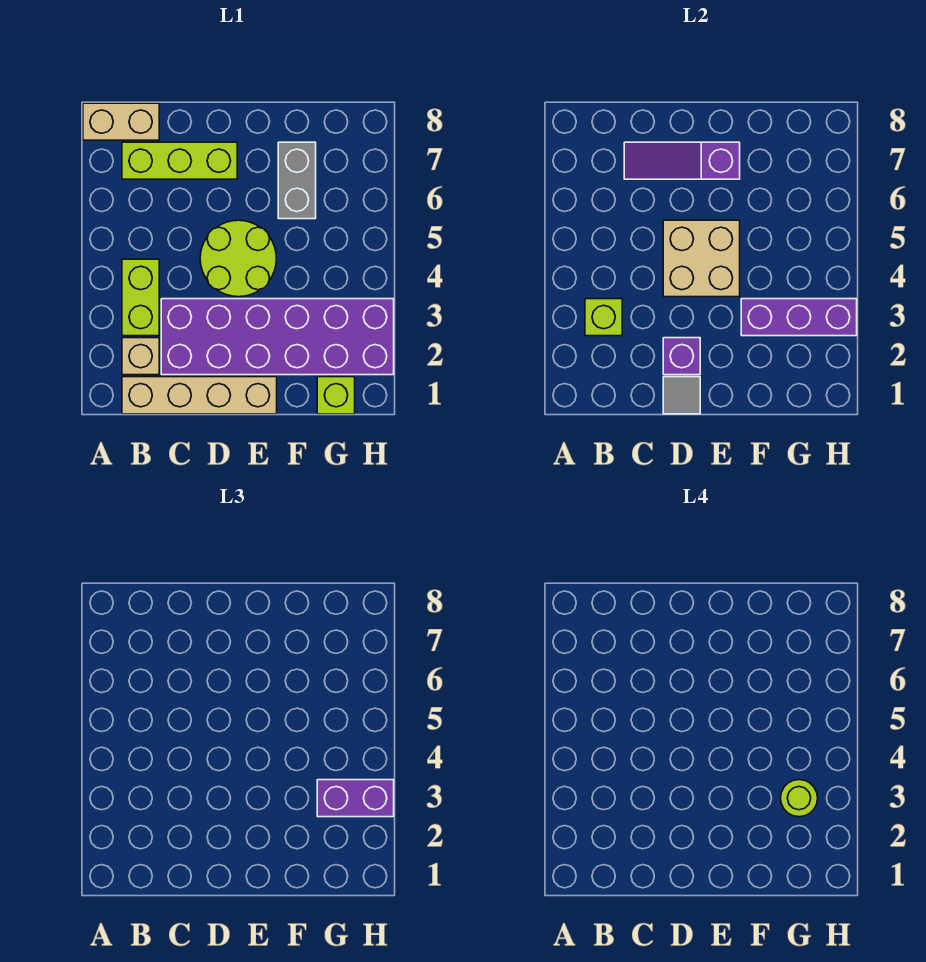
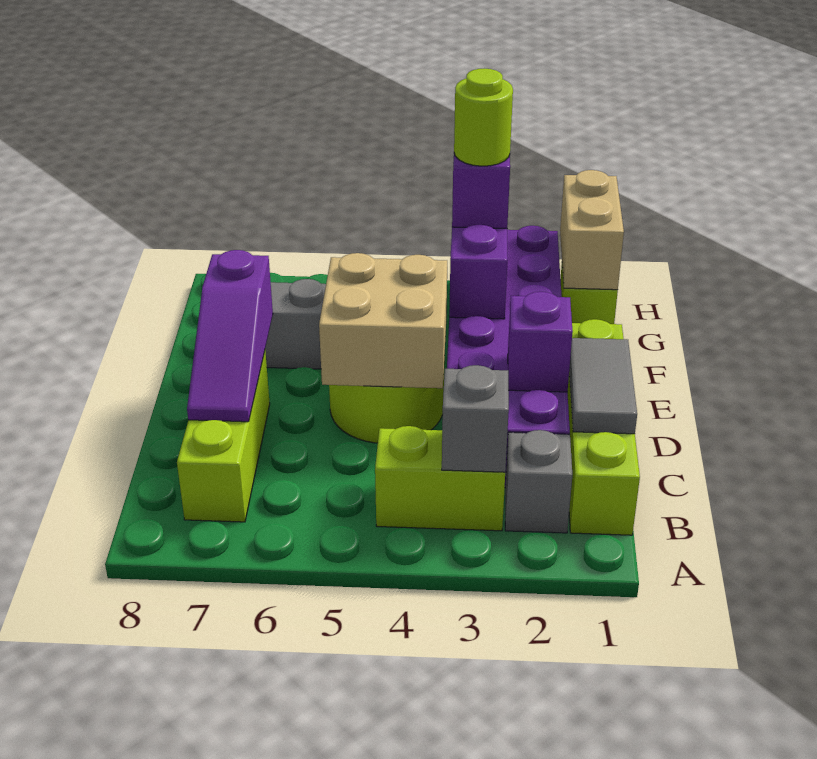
tan brick A8:B8 level 1 -> tan brick G1:H1 level 2
tan brick B1:E1 level 1 -> lime brick B1:E1 level 1
tan brick B2 level 1 -> grey brick B2 level 1
lime brick B3 level 2 -> grey brick B3 level 2
grey tile D1 level 2 -> grey tile C1:D1 level 2

